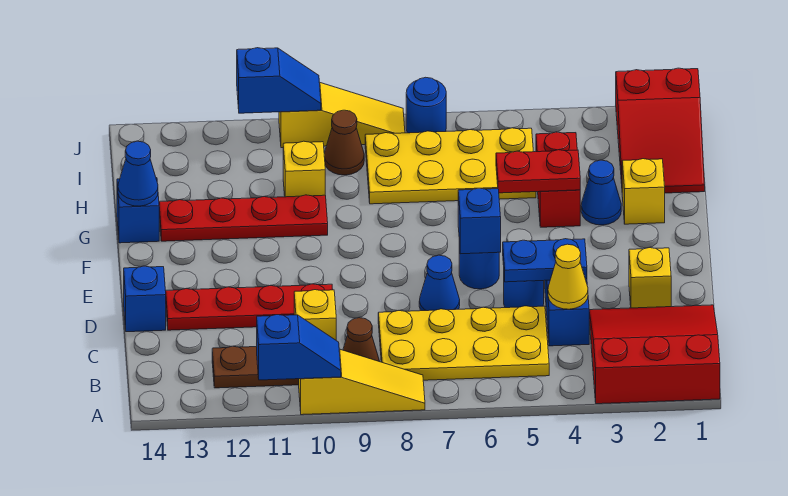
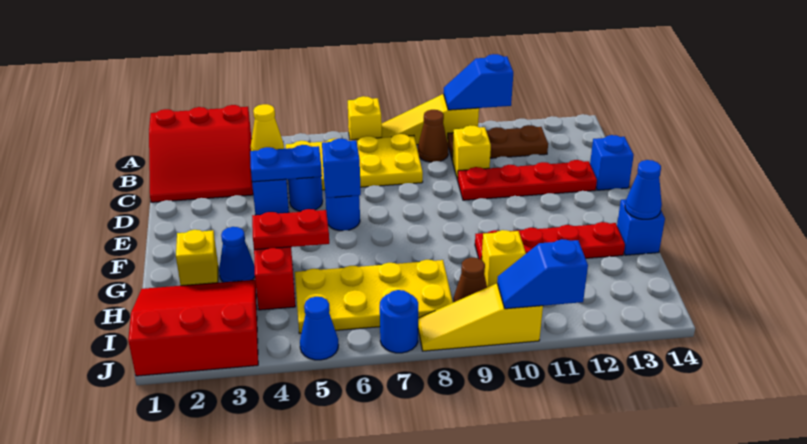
yellow brick D2 level 1 -> yellow brick A7 level 1
blue cone D7 level 1 -> blue cone J5 level 1
red slope H1:J2 level 1 top J -> red slope H1:J3 level 1 top J

